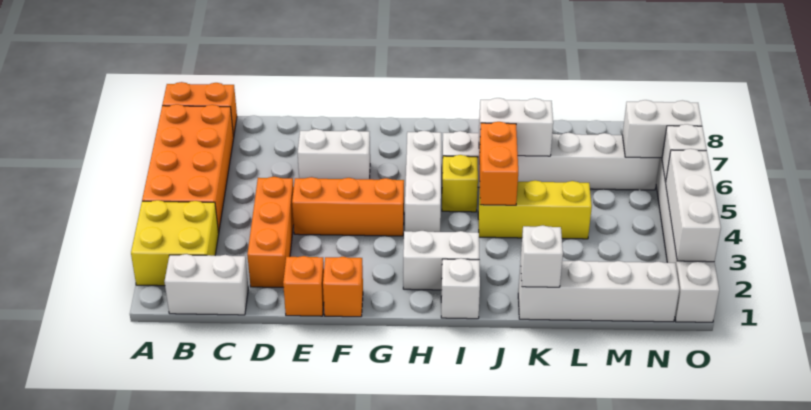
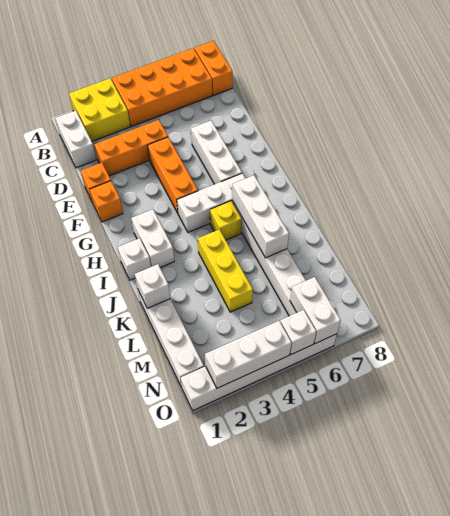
white brick E6:F6 level 1 -> white brick E6:G6 level 1
orange brick J4:J5 level 2 -> none
white brick J6:K6 level 2 -> white brick I6:K6 level 2

